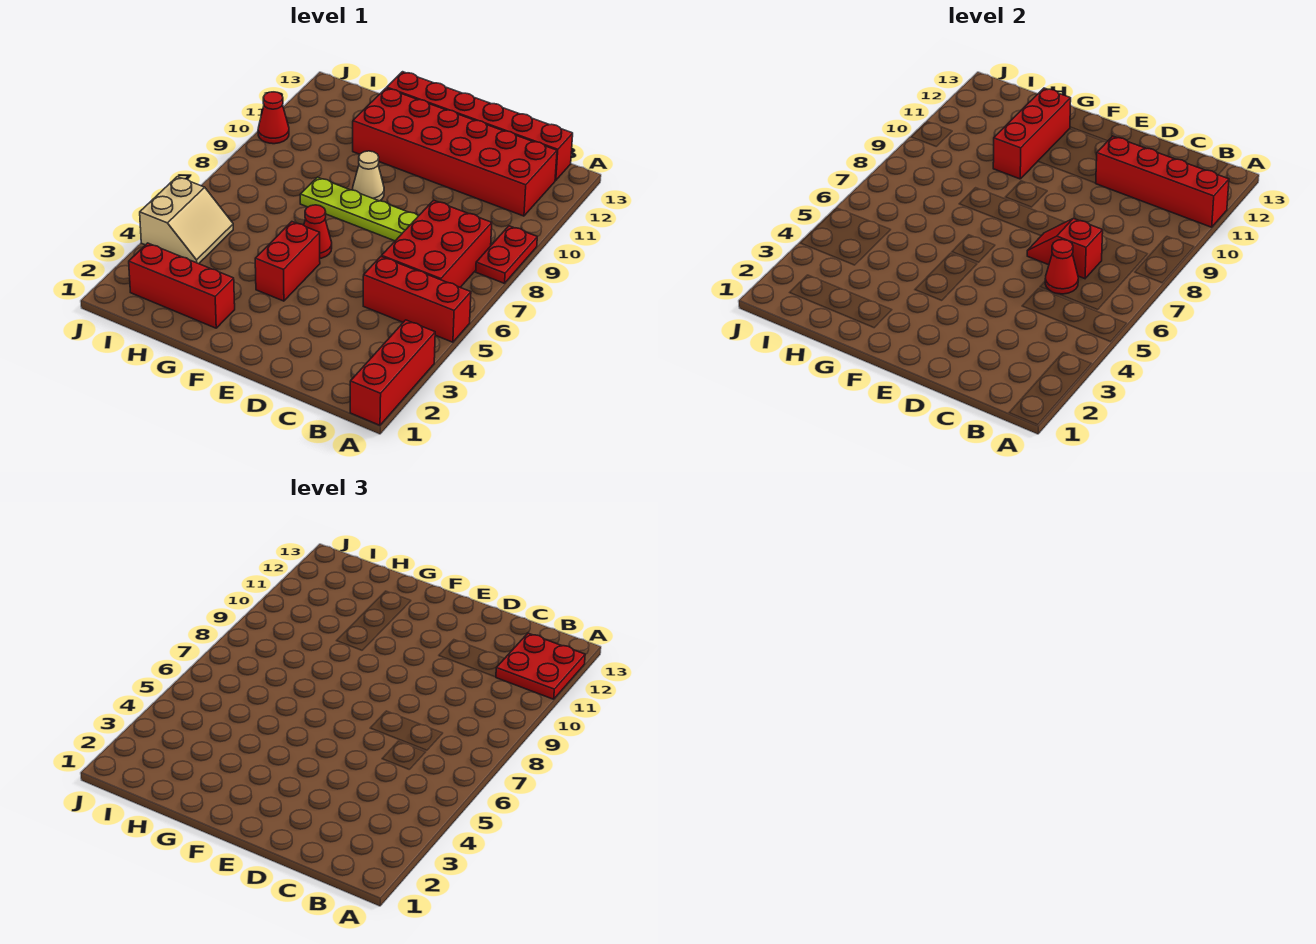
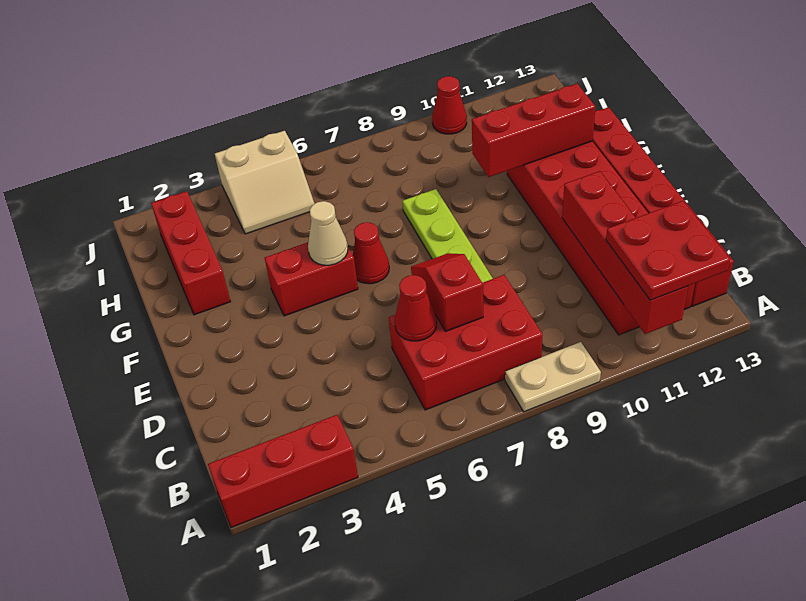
red brick A5:C5 level 1 -> none
red plate A8:A9 level 1 -> tan plate A8:A9 level 1
tan cone F9 level 1 -> tan cone F5 level 2

